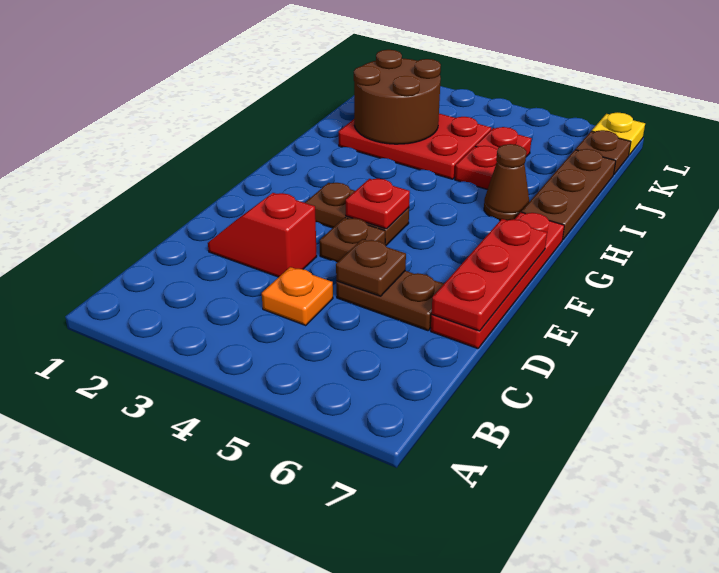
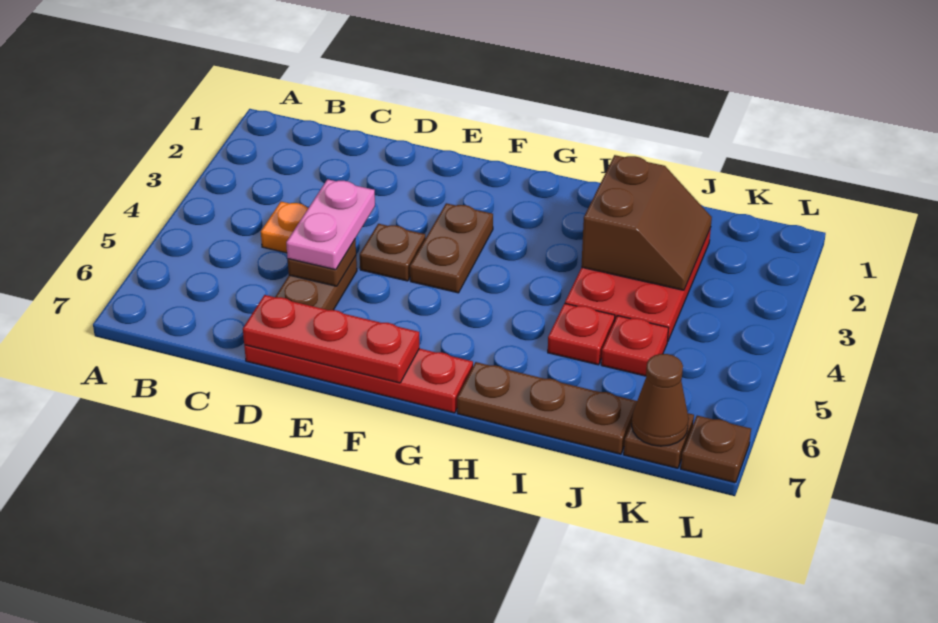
red slope D2:D3 level 1 top 3 -> none
none -> pink plate D4:D5 level 3
red plate F4 level 2 -> none
brown cone H6 level 1 -> brown cone K7 level 2
brown round brick I2:J3 level 2 -> brown slope I2:J3 level 2 top I
yellow plate L7 level 1 -> brown plate L7 level 1

